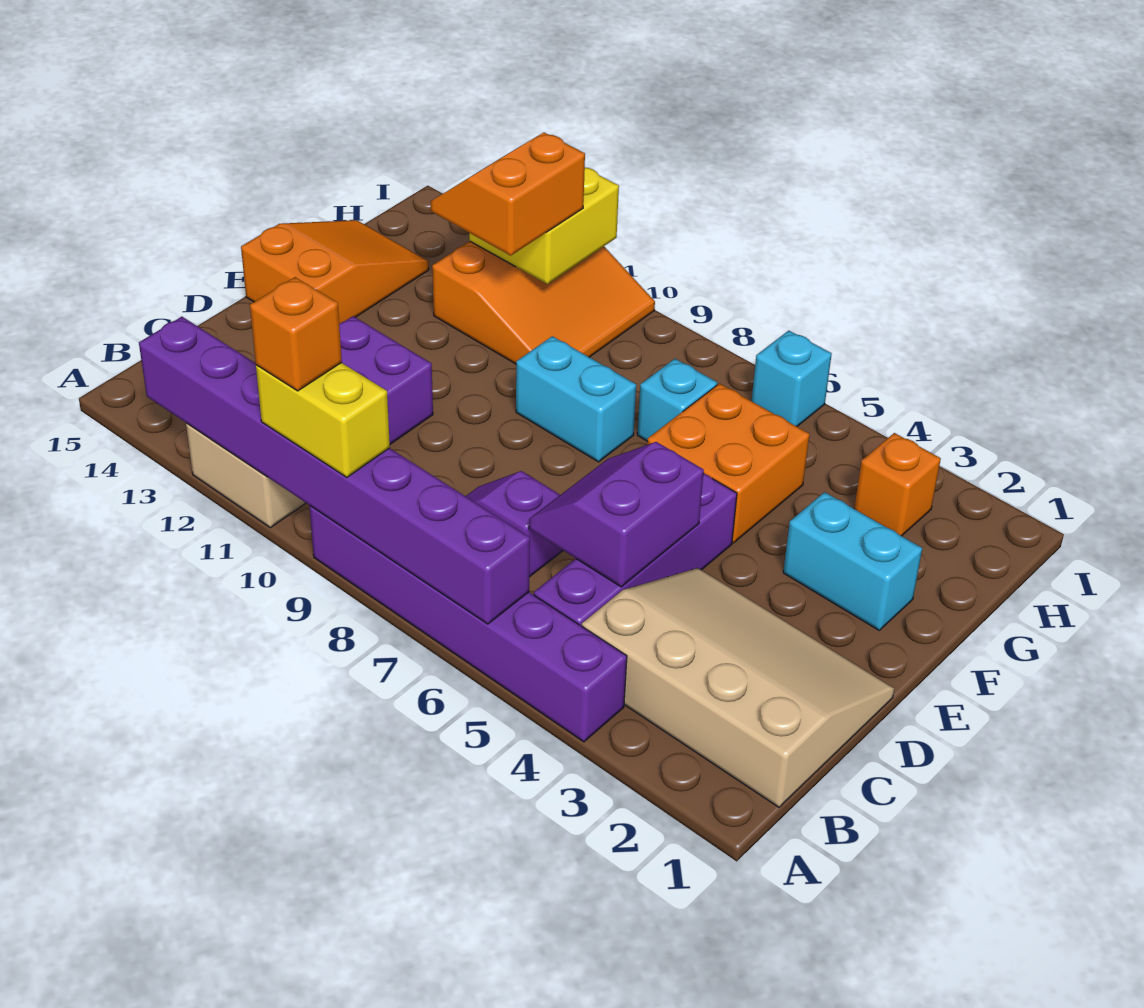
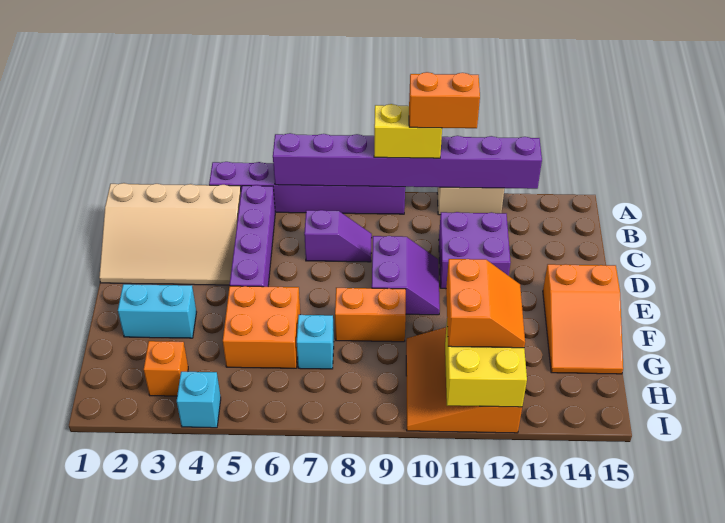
orange brick A10 level 4 -> orange brick A10:A11 level 4
purple slope C5:D6 level 2 top 5 -> purple slope D9:E10 level 1 top 9
cyan brick F8:F9 level 1 -> orange brick F8:F9 level 1
cyan brick I6 level 1 -> cyan brick I4 level 1

